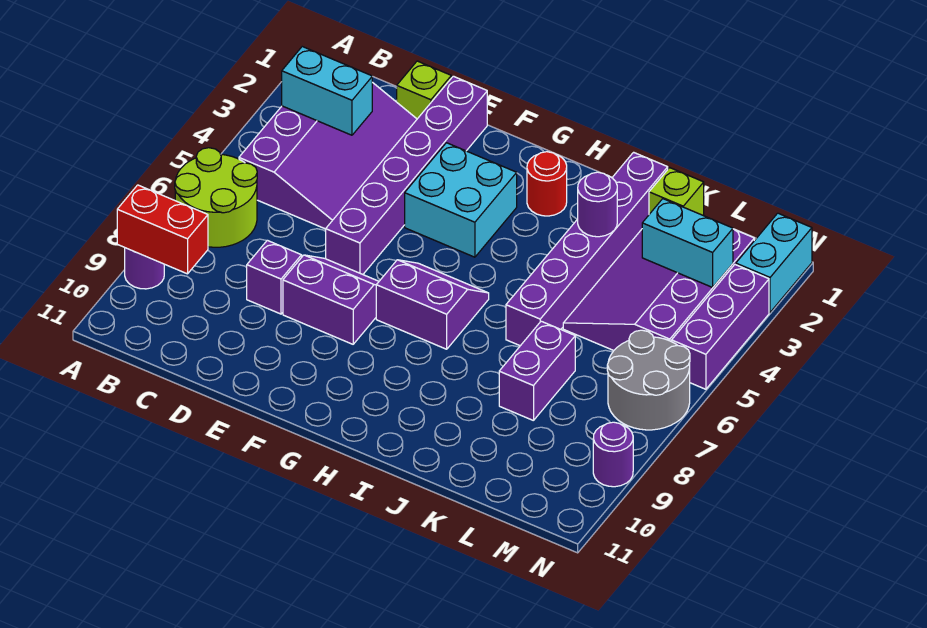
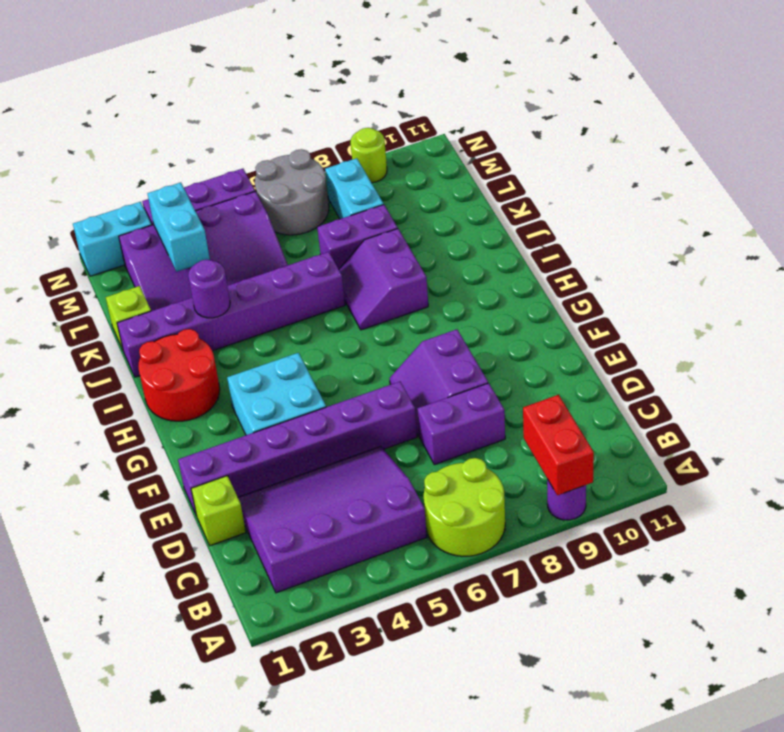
cyan brick B3:C3 level 2 -> cyan brick L8:M8 level 1
purple brick D8 level 1 -> purple brick D7:D8 level 1
purple slope G6:H7 level 1 top 7 -> purple slope I7:J8 level 1 top 8
red round brick H2 level 1 -> red round brick H1:I2 level 1
purple round brick N9 level 1 -> lime round brick N9 level 1

